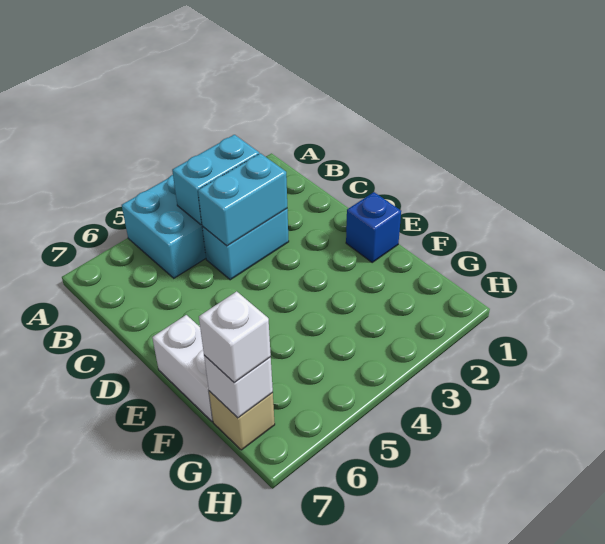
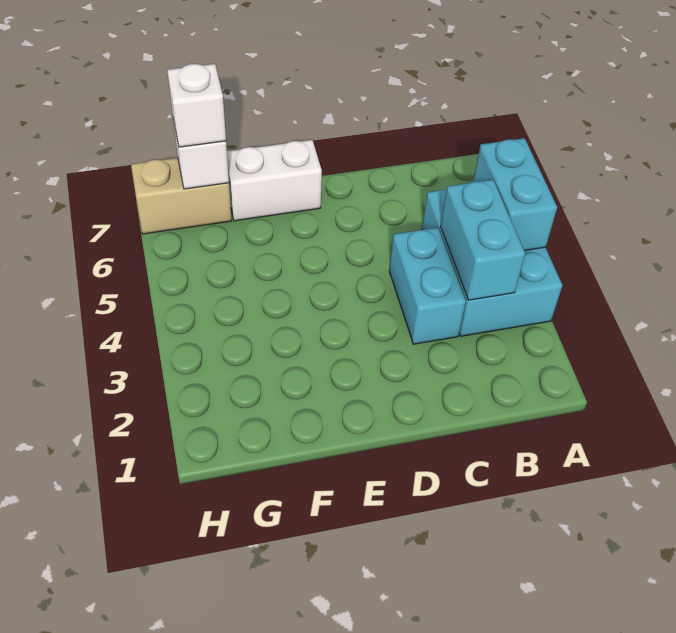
cyan brick C3:C4 level 2 -> cyan brick A4:A5 level 2
blue brick E1 level 1 -> none
tan brick G7 level 1 -> tan brick G7:H7 level 1

